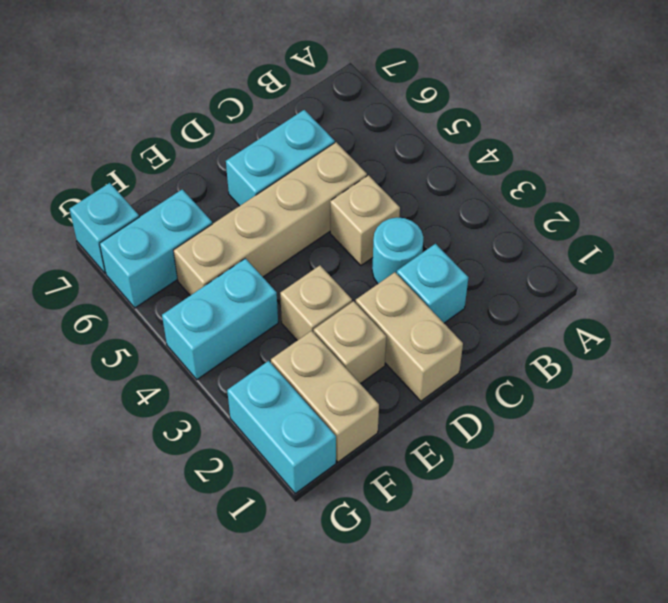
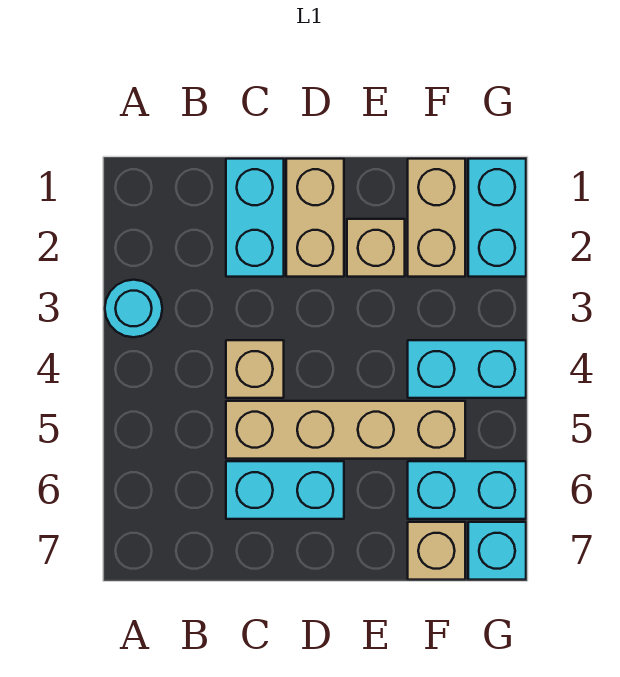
cyan brick C2 level 1 -> cyan brick C1:C2 level 1
cyan round brick C3 level 1 -> cyan round brick A3 level 1
tan brick E3 level 1 -> tan brick F7 level 1

